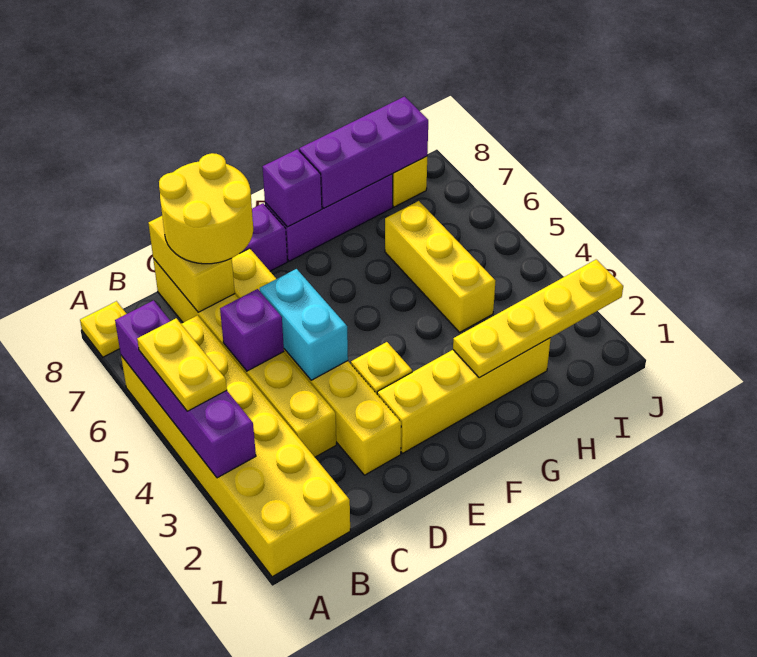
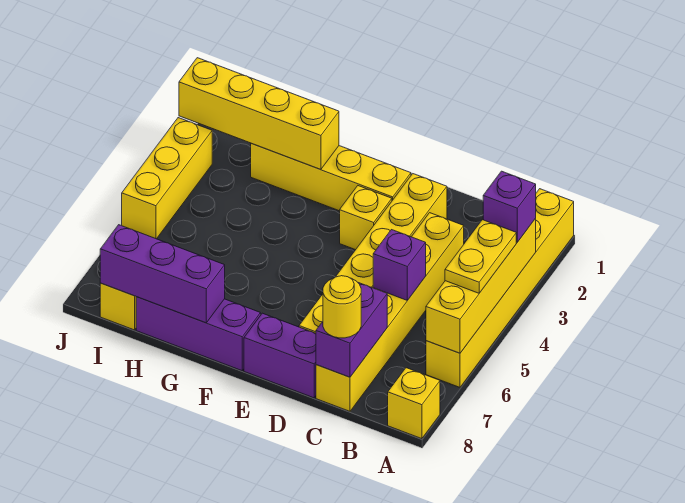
yellow brick A1:B6 level 1 -> yellow brick A1:A6 level 1
purple brick A3:A6 level 2 -> yellow brick A3:A6 level 2
yellow plate A8 level 1 -> yellow brick A8 level 1
yellow brick C7:C8 level 2 -> purple brick C7:C8 level 2
yellow round brick C7:D8 level 3 -> yellow round brick C8 level 3
cyan brick D4:D5 level 2 -> none
purple brick F8 level 2 -> purple brick A3 level 3
yellow plate G2:J2 level 2 -> yellow brick G2:J2 level 2
yellow brick H4:H6 level 1 -> yellow brick J3:J5 level 1

